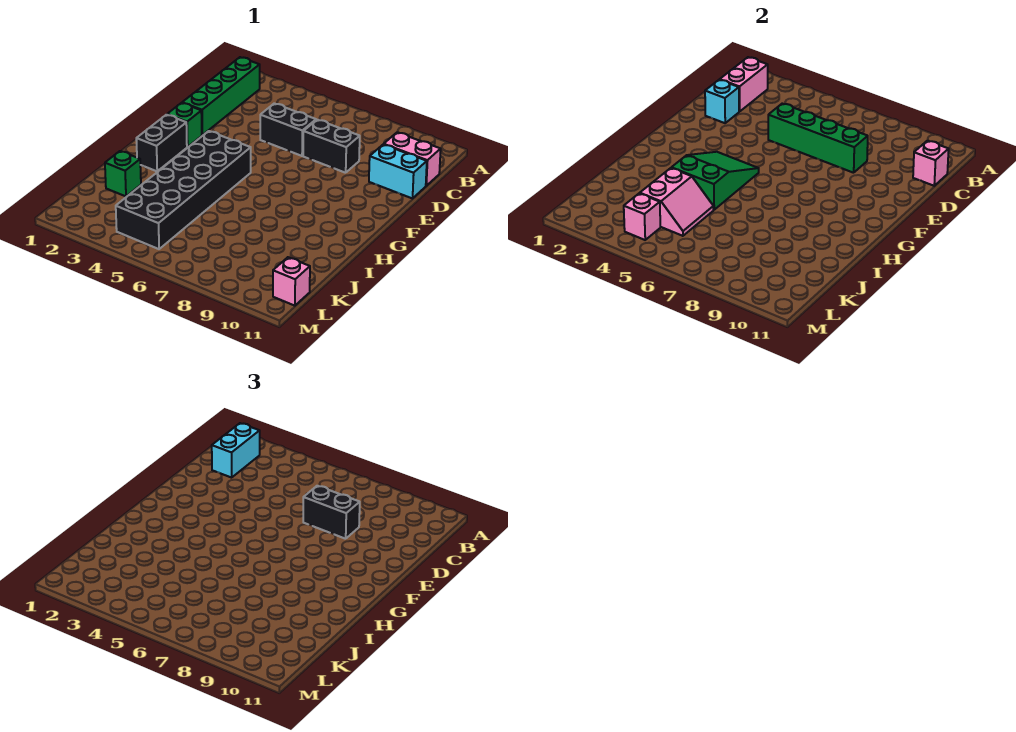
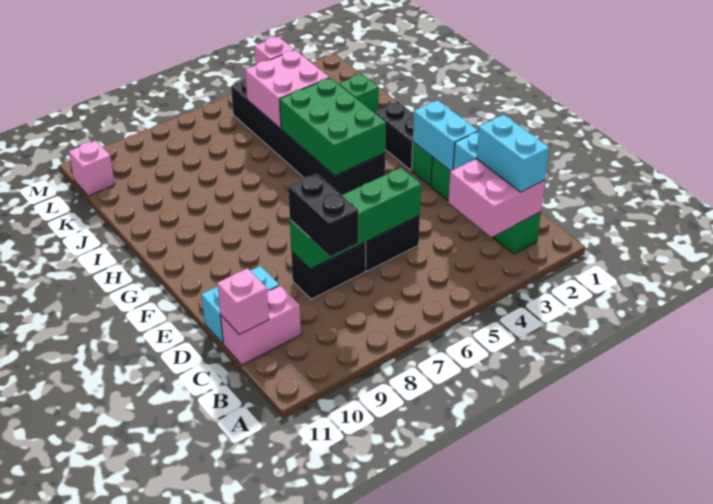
pink brick B2:C2 level 2 -> pink brick B2:C3 level 2
black brick D7:D8 level 3 -> black brick C8:D8 level 3
none -> cyan brick E2:F2 level 2
green slope G4:I5 level 2 top I -> green brick G4:I5 level 2
pink slope J4:K5 level 2 top 4 -> pink brick J4:K5 level 2

